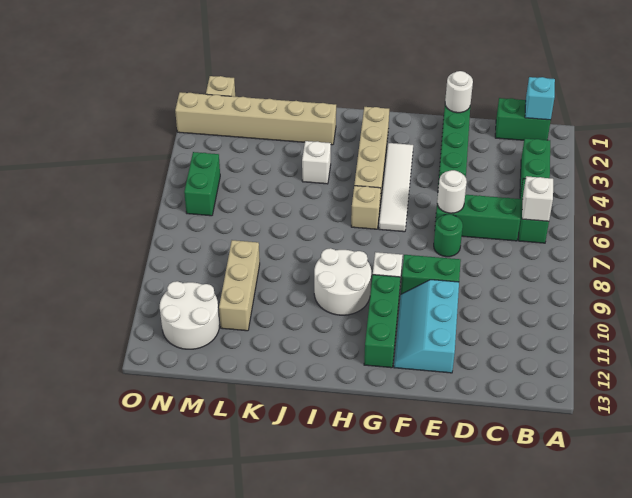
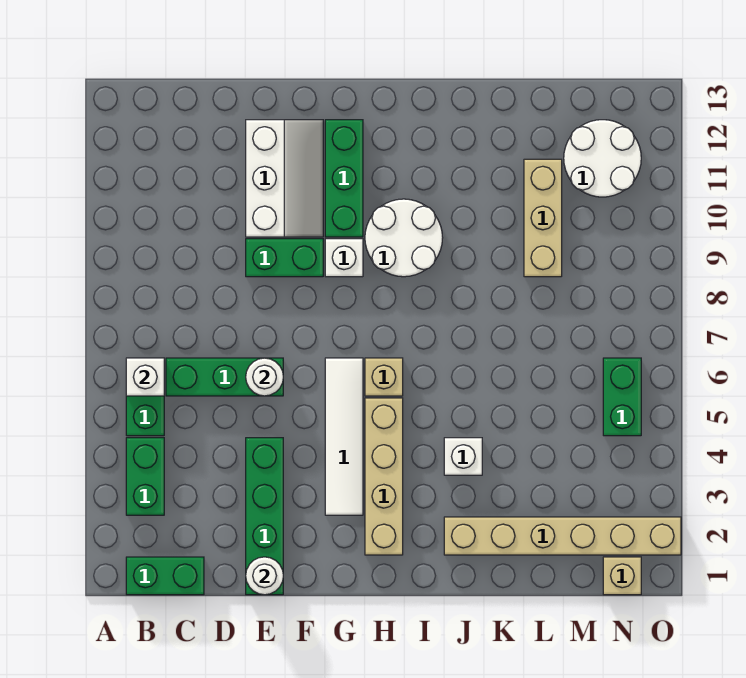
cyan brick B1 level 2 -> none
green round brick E7 level 1 -> none
cyan slope E10:F12 level 1 top E -> white slope E10:F12 level 1 top E

